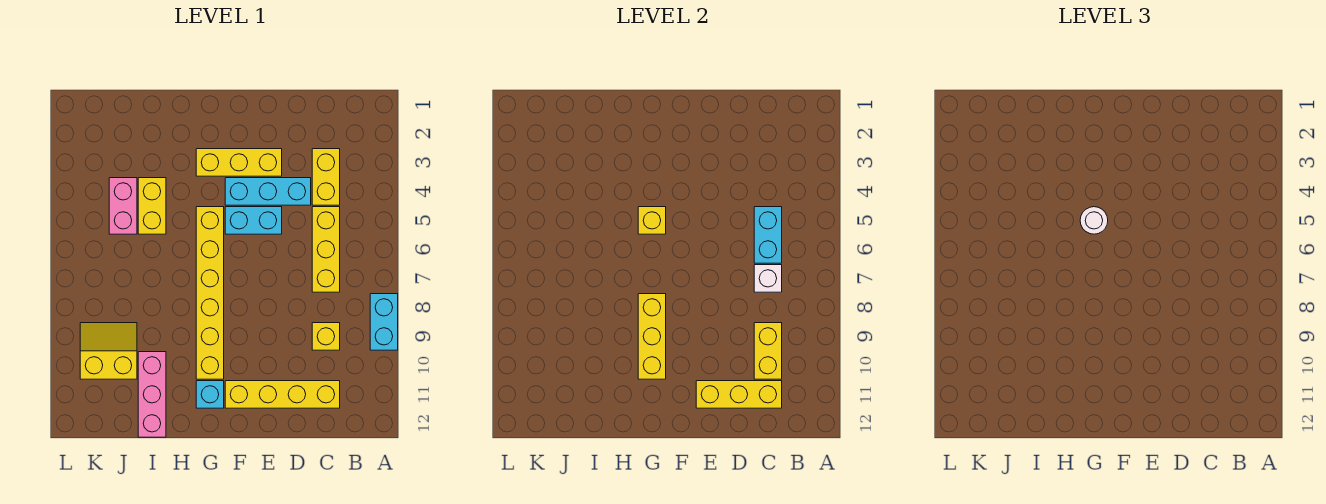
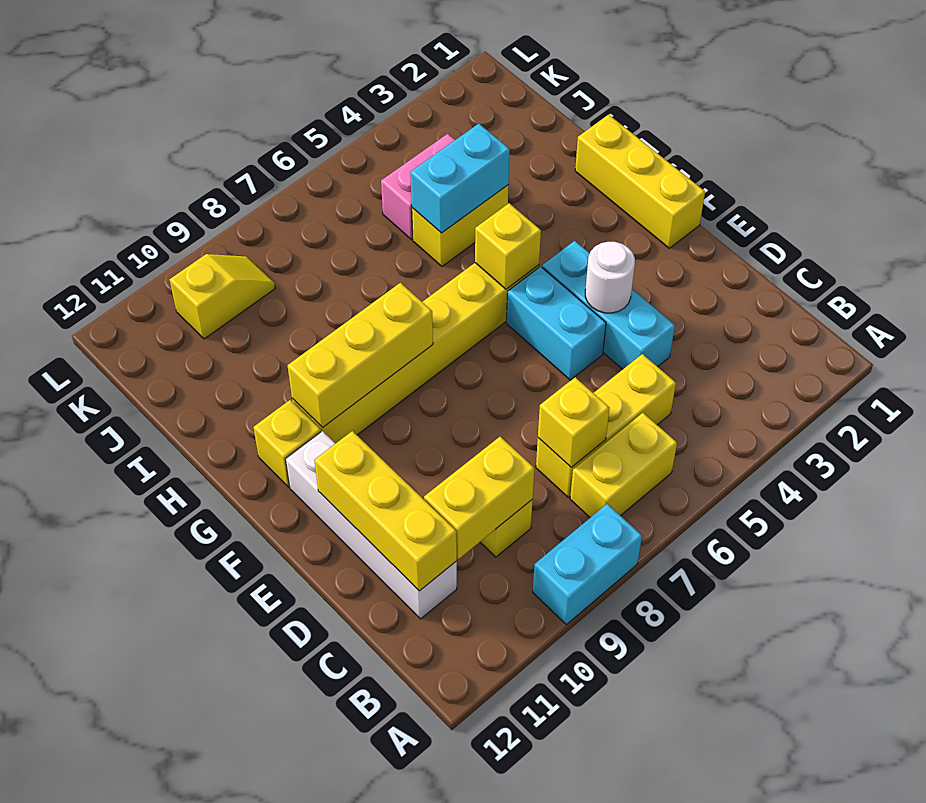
yellow brick C3:C4 level 1 -> yellow brick B6:B7 level 1
cyan brick C5:C6 level 2 -> cyan brick I4:I5 level 2
white brick C7 level 2 -> yellow brick C7 level 2
yellow brick C11:F11 level 1 -> white brick C11:F11 level 1
yellow brick E3:G3 level 1 -> yellow brick F1:H1 level 1
white round brick G5 level 3 -> white round brick E4 level 2
cyan brick G11 level 1 -> yellow brick G11 level 1
pink brick I10:I12 level 1 -> none
yellow slope J9:K10 level 1 top 10 -> yellow slope K9:K10 level 1 top 10

